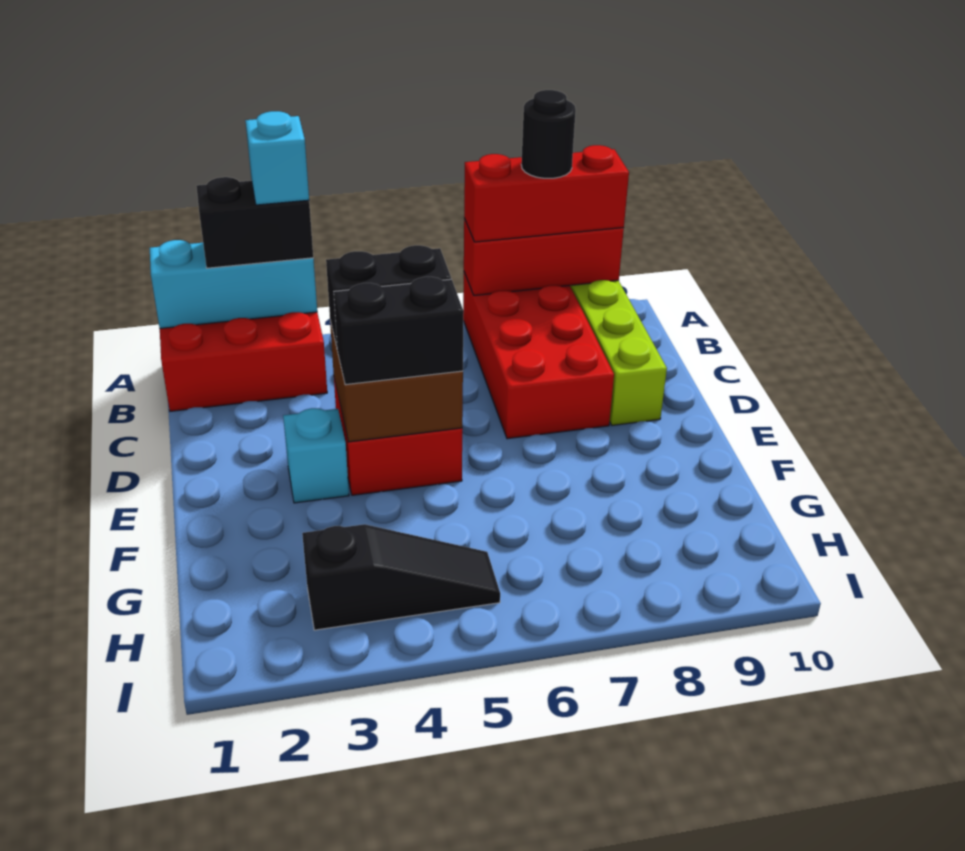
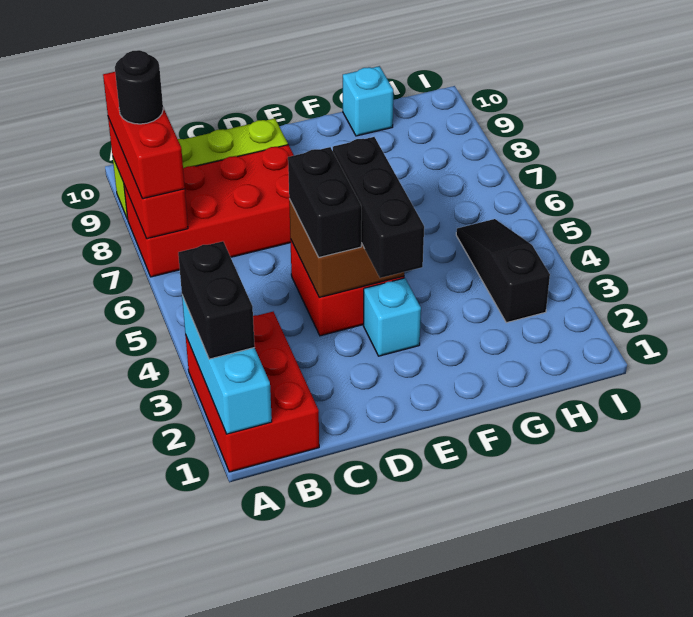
cyan brick A3 level 4 -> cyan brick G10 level 1
black brick E4:E5 level 3 -> black brick E3:E5 level 3

